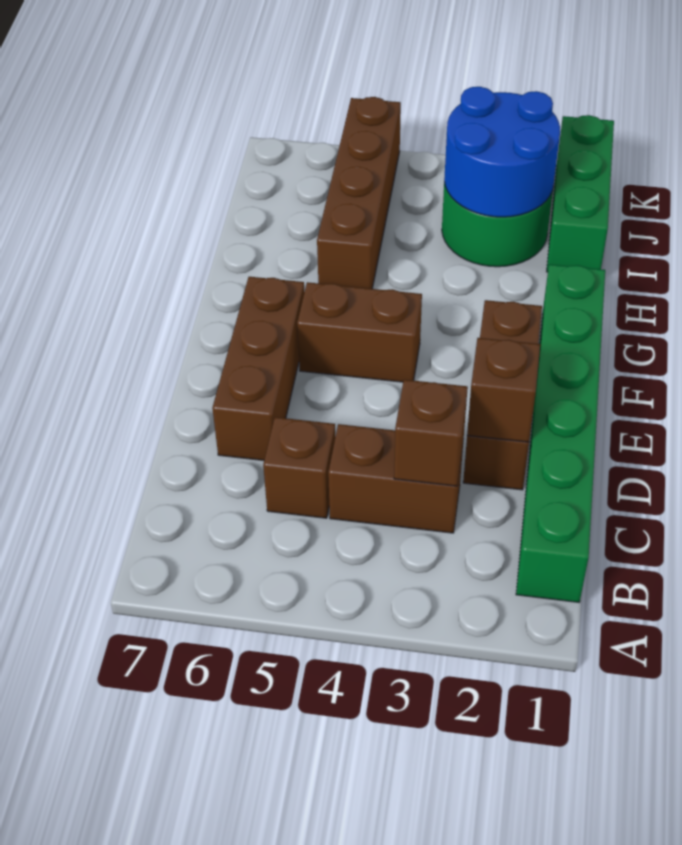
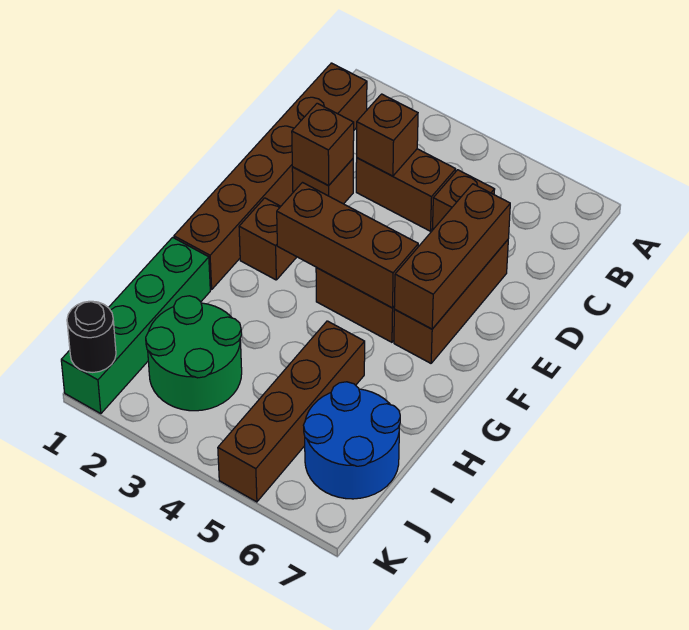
green brick B1:G1 level 1 -> brown brick B1:G1 level 1
none -> brown brick D6:F6 level 2
none -> brown brick F3:F5 level 2
green brick I1:K1 level 1 -> green brick H1:K1 level 1
blue round brick I2:J3 level 2 -> blue round brick I6:J7 level 1
none -> black round brick K1 level 2

